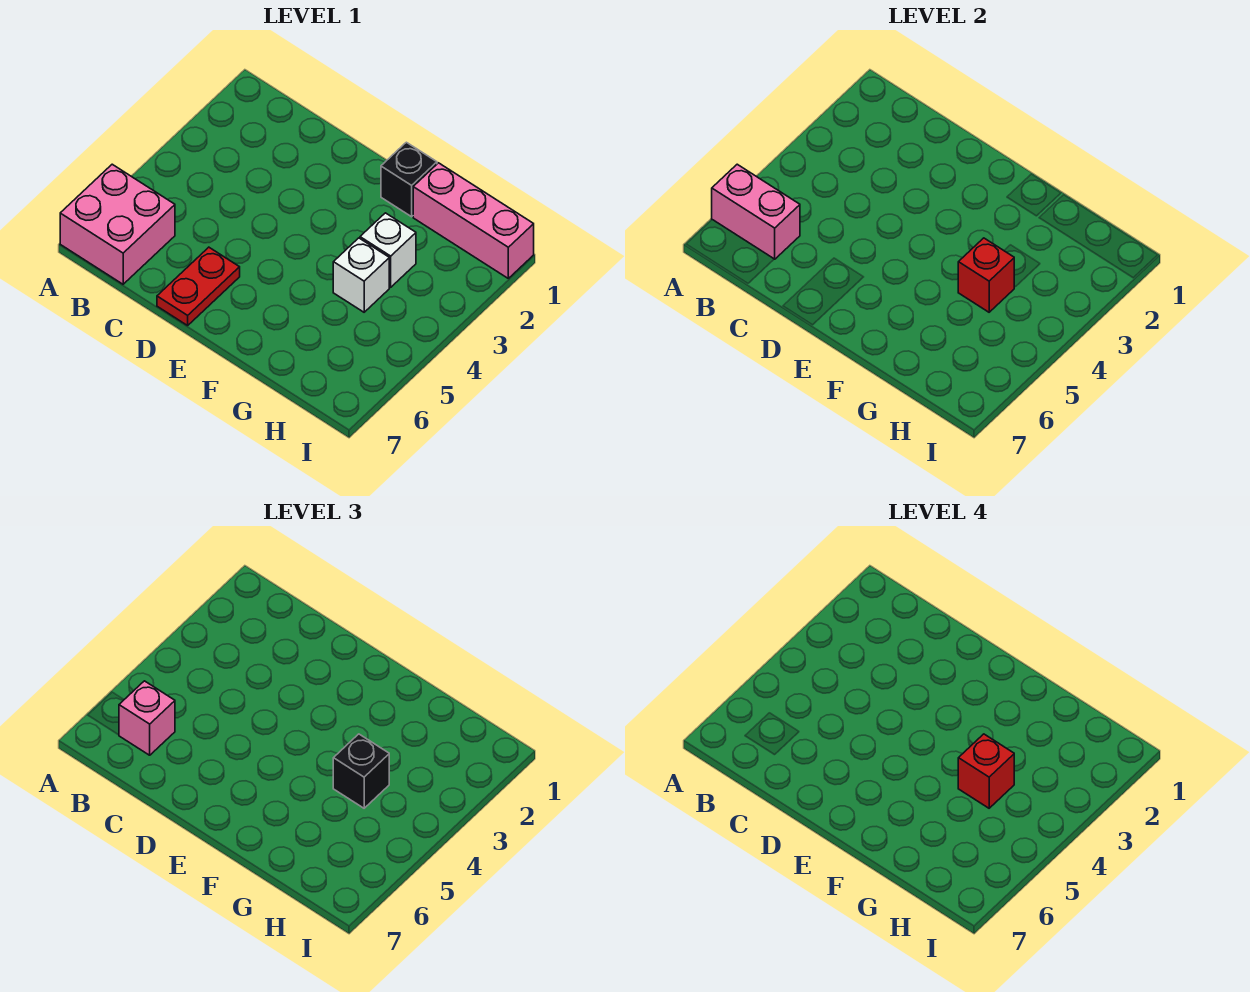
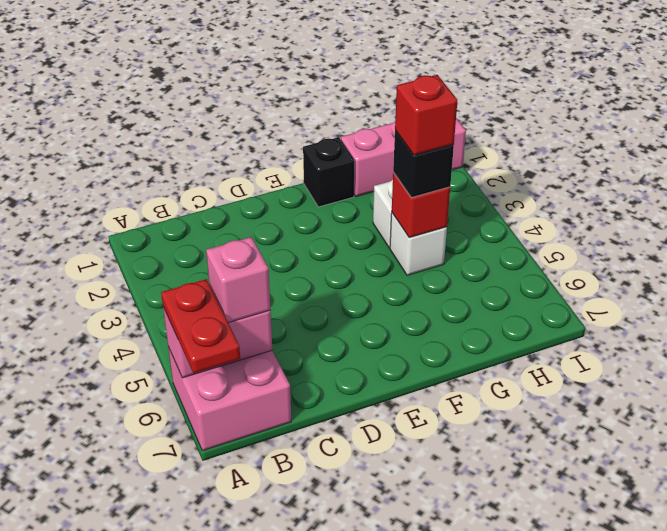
red plate D6:D7 level 1 -> red plate A6:A7 level 3

